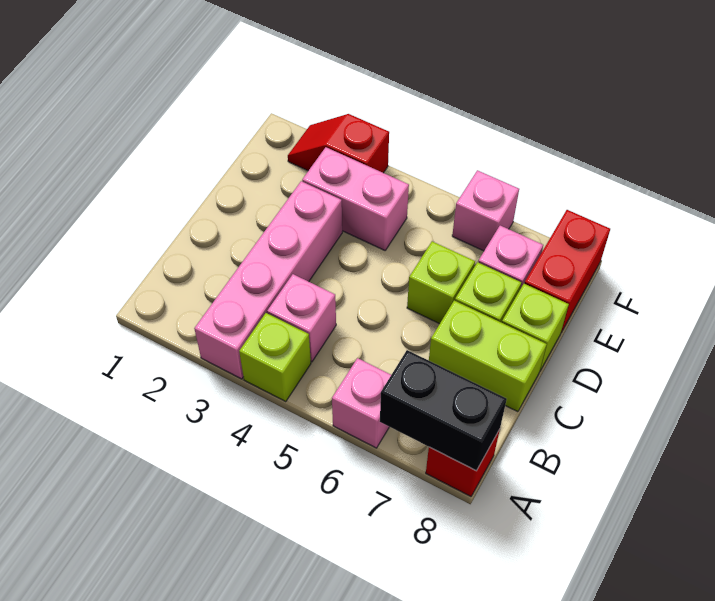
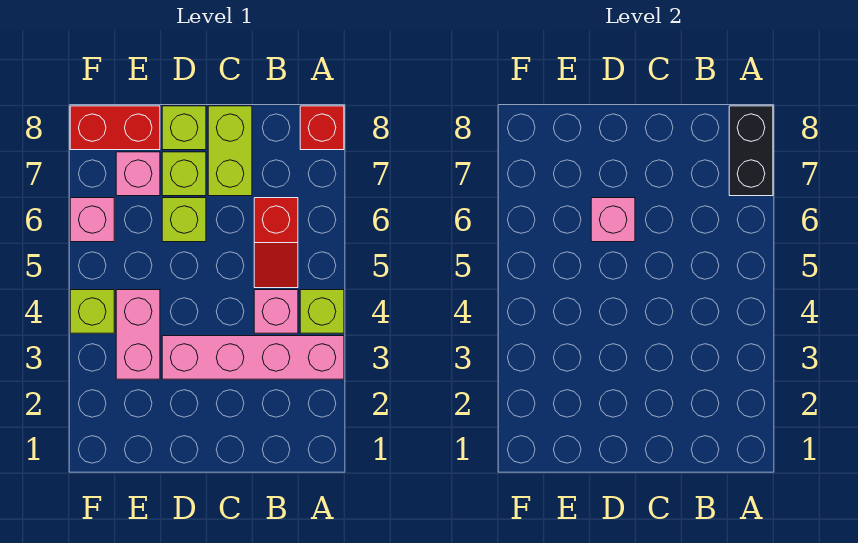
pink brick A6 level 1 -> pink brick D6 level 2
red slope F2:F3 level 1 top 3 -> red slope B5:B6 level 1 top 6
none -> lime brick F4 level 1

